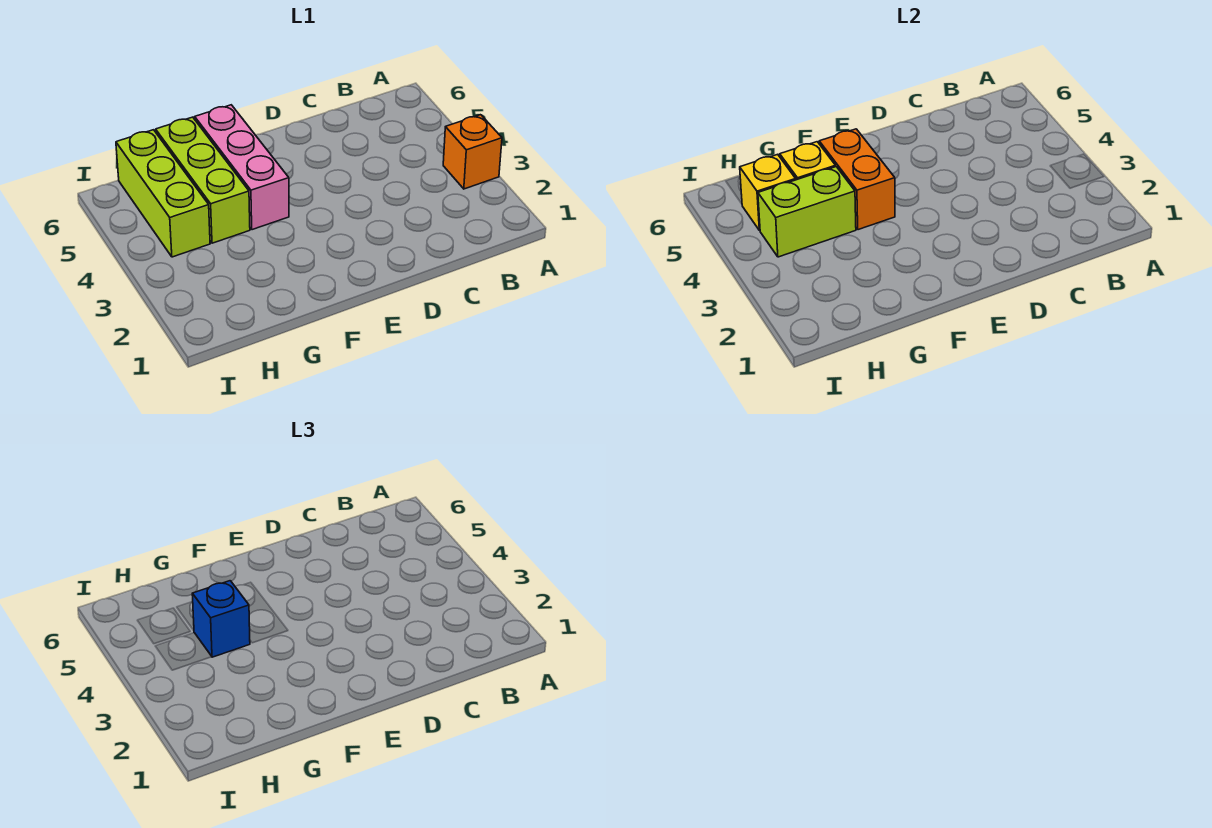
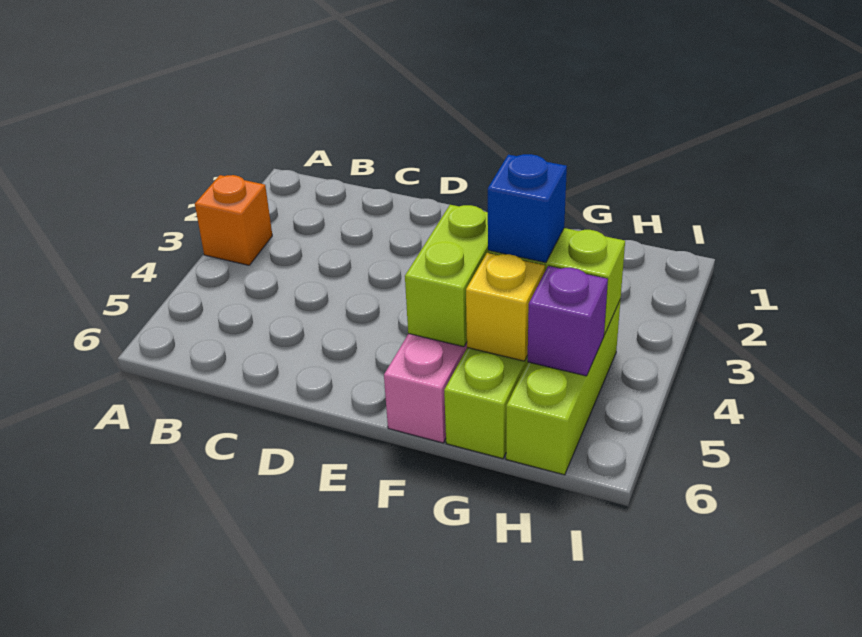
orange brick F4:F5 level 2 -> lime brick F4:F5 level 2
yellow brick H5 level 2 -> purple brick H5 level 2

